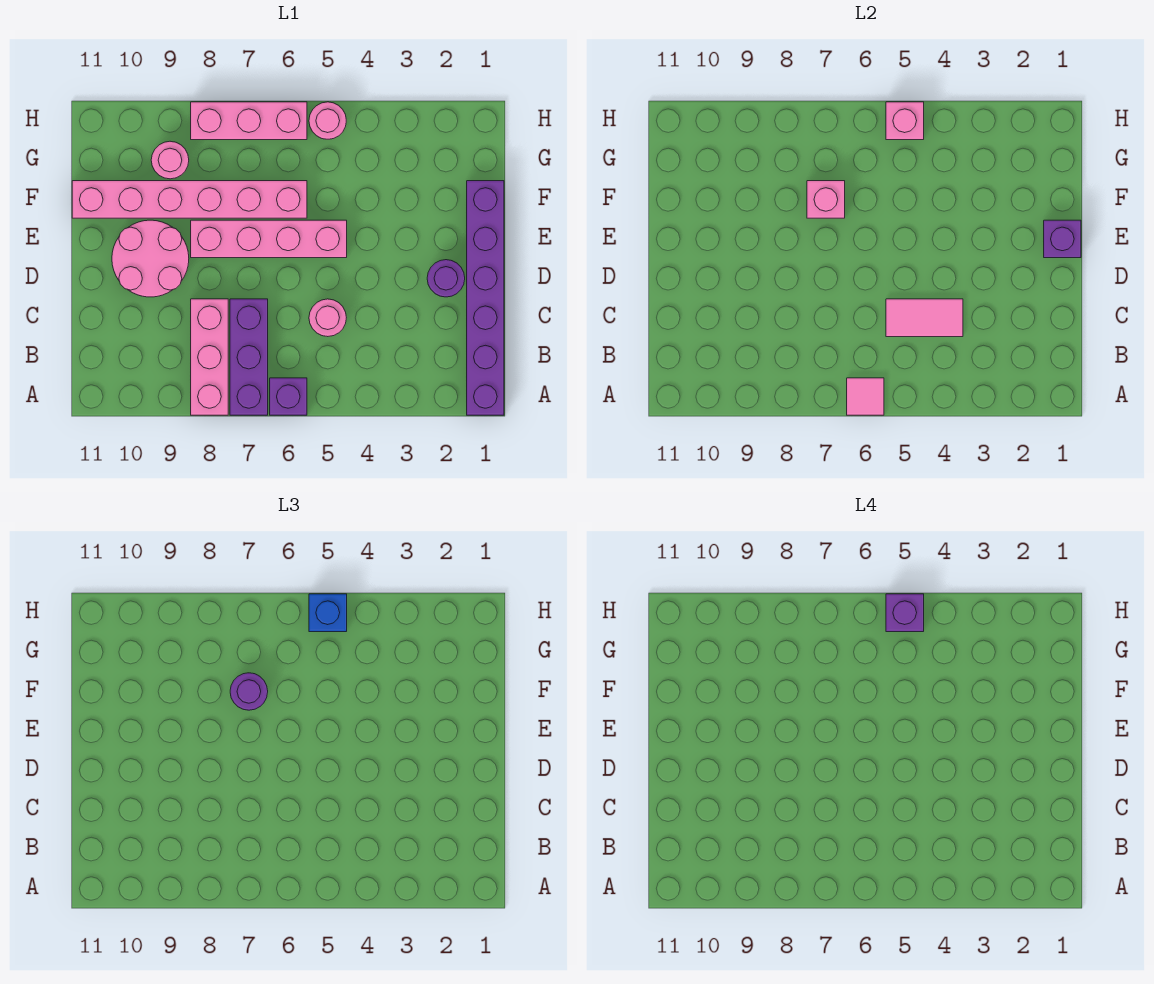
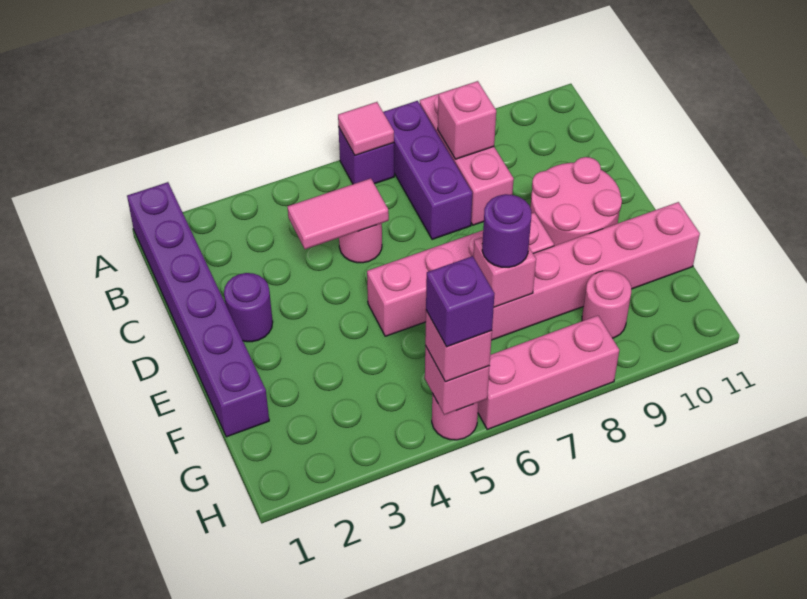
none -> pink brick B8 level 2
purple brick E1 level 2 -> none
blue brick H5 level 3 -> pink brick H5 level 3

